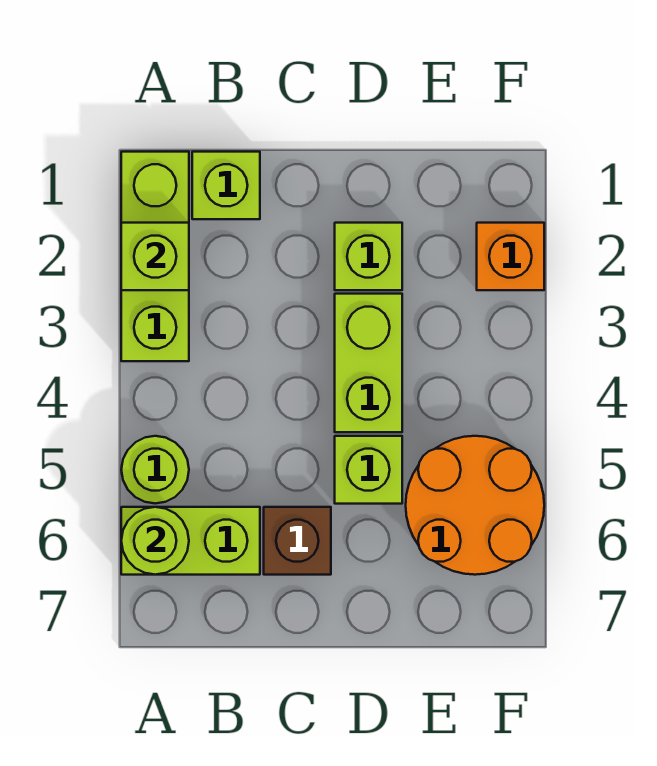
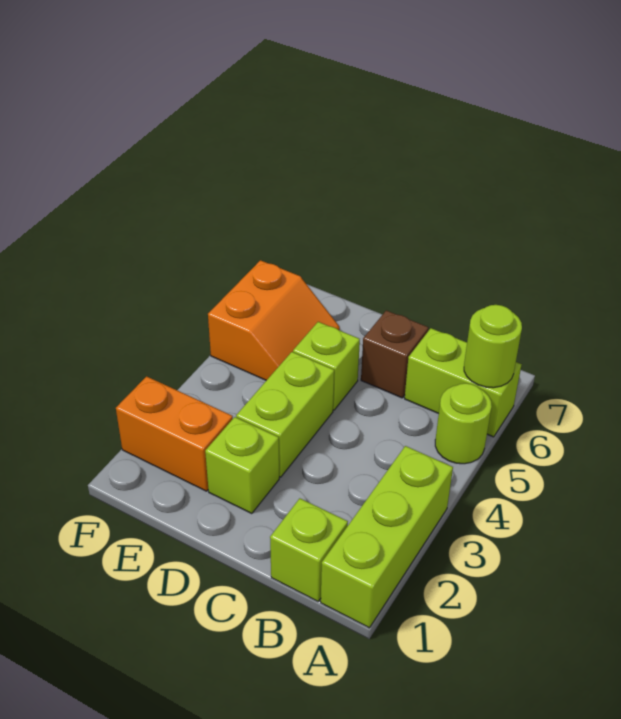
lime brick A2 level 2 -> none
orange round brick E5:F6 level 1 -> orange slope E5:F6 level 1 top F
orange brick F2 level 1 -> orange brick E2:F2 level 1

